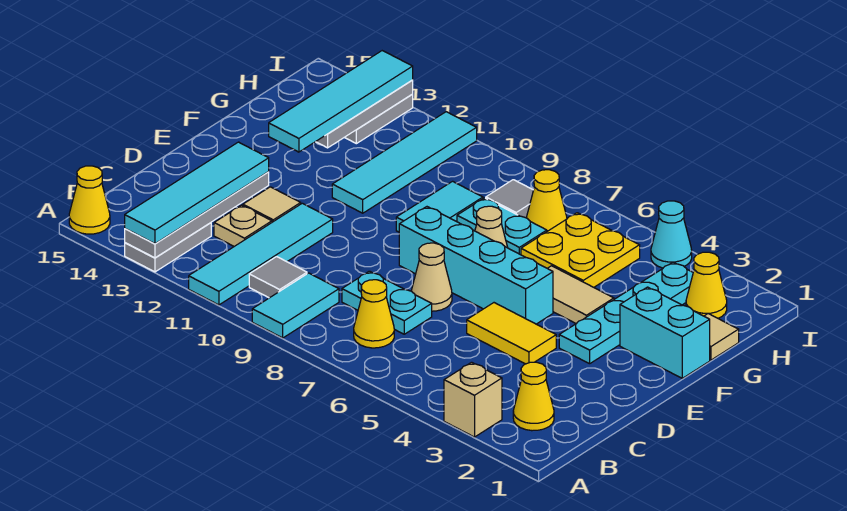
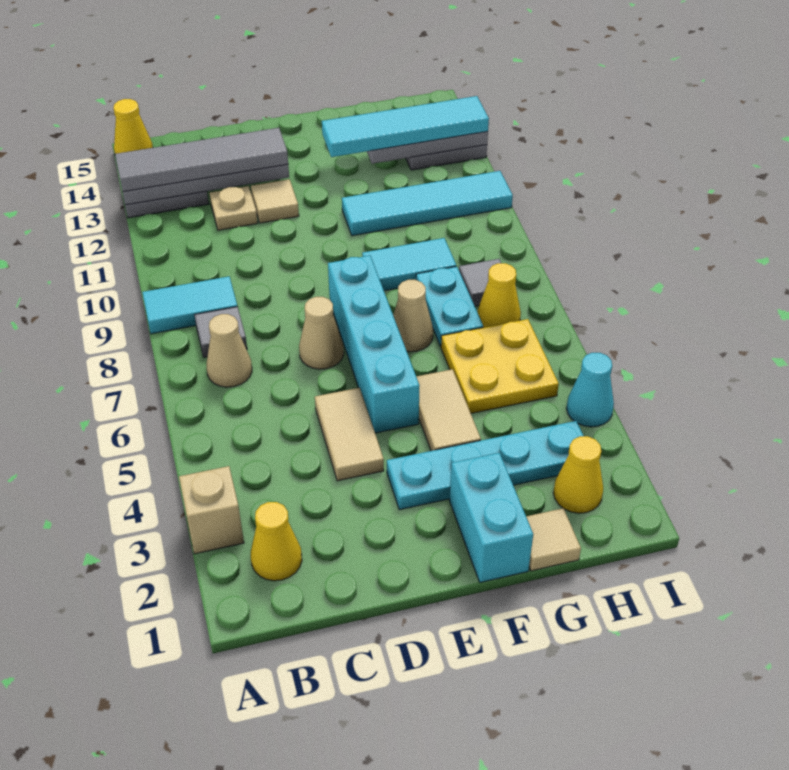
cyan tile A11:D11 level 1 -> none
cyan tile A13:D13 level 3 -> grey tile A13:D13 level 3
yellow cone B7 level 1 -> tan cone B7 level 1
grey tile B10 level 1 -> grey tile B8 level 1
cyan plate C7:C8 level 1 -> none
yellow tile D4:D5 level 1 -> tan tile D4:D5 level 1

